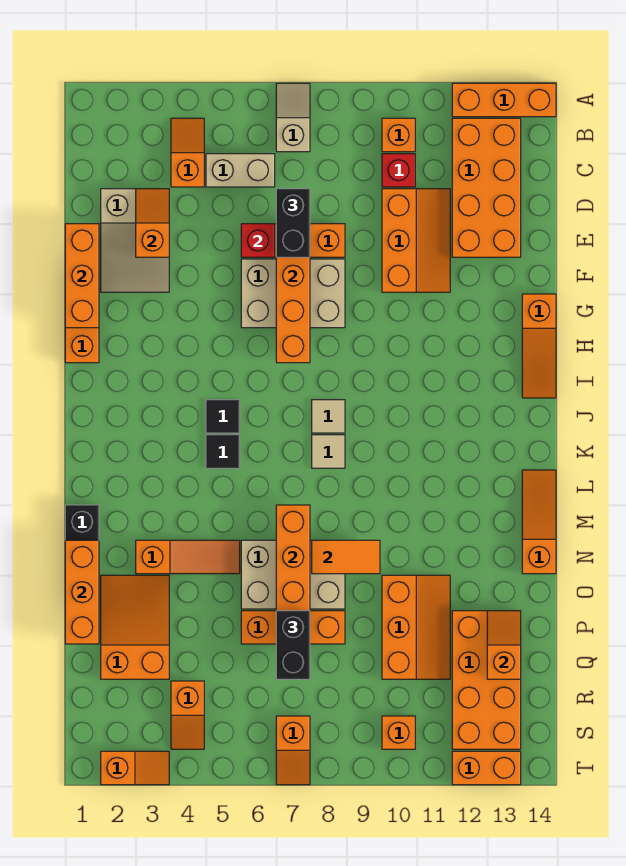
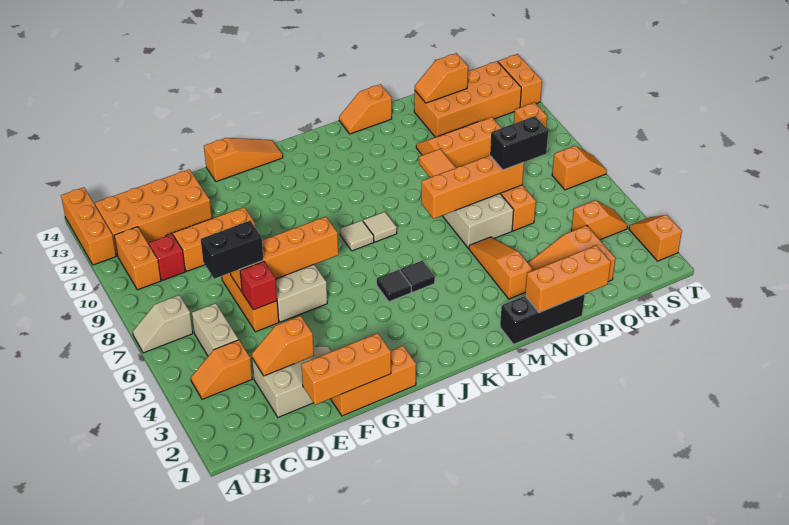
orange brick B10 level 1 -> orange brick B10:B11 level 1
orange slope L14:N14 level 1 top N -> orange slope M14:N14 level 1 top N

